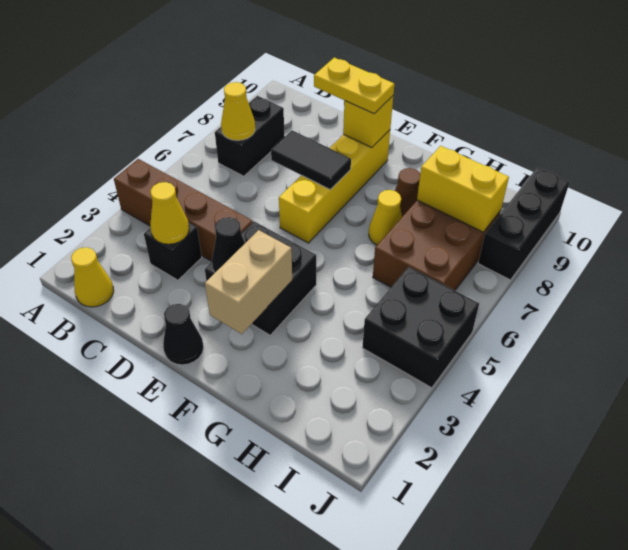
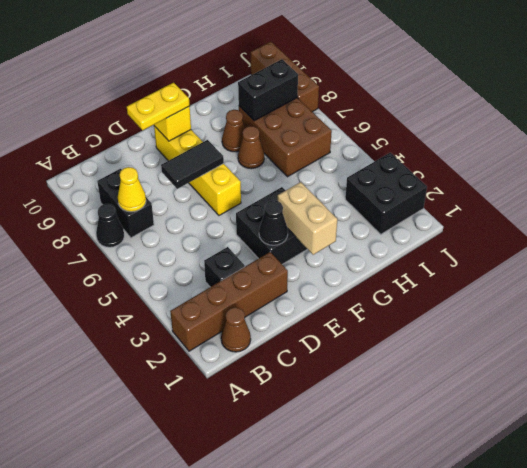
brown brick A4:D4 level 1 -> brown brick A2:D2 level 1
yellow cone B1 level 1 -> brown cone B1 level 1
yellow cone C3 level 2 -> none
black cone E1 level 1 -> black cone A7 level 1
yellow cone G7 level 1 -> brown cone G7 level 1
yellow brick H8:I8 level 2 -> black brick H8:I8 level 2
black brick I4:J5 level 1 -> black brick I2:J3 level 1
black brick J8:J10 level 1 -> brown brick J8:J10 level 1

